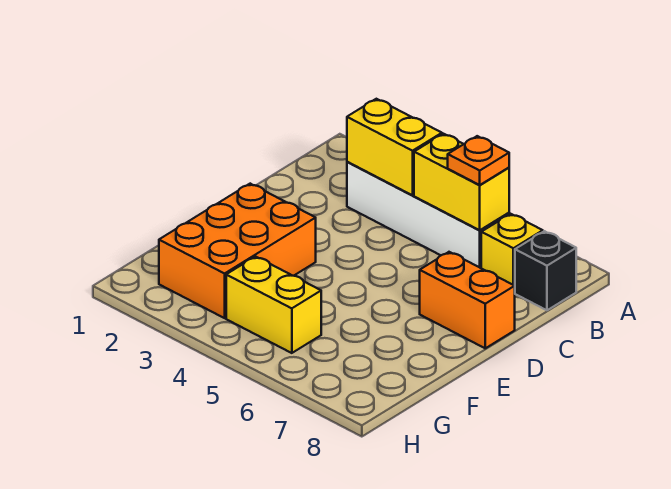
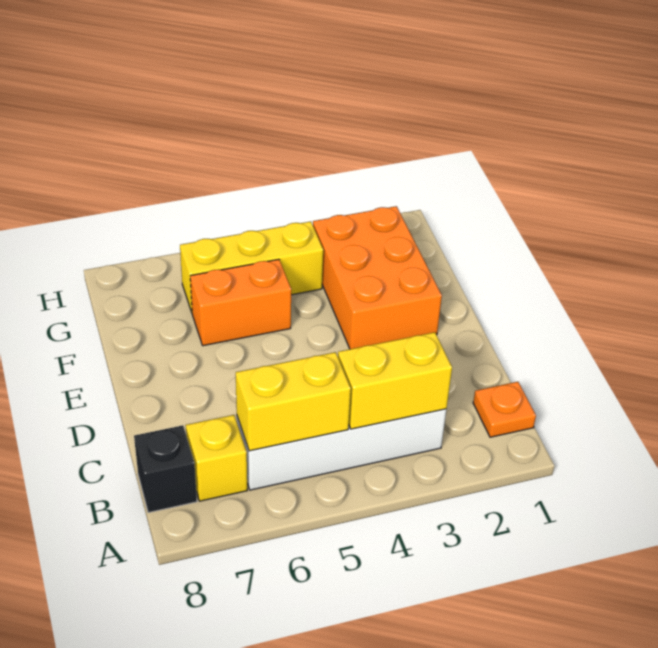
orange plate B6 level 3 -> orange plate B1 level 1
orange brick D7:D8 level 1 -> orange brick F5:F6 level 1
yellow brick G4:G5 level 1 -> yellow brick G4:G6 level 1

